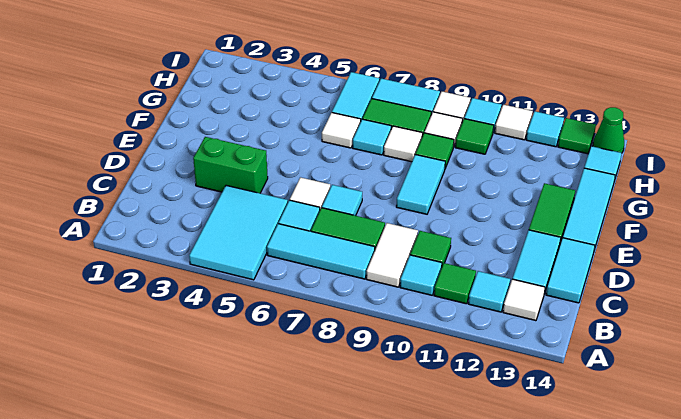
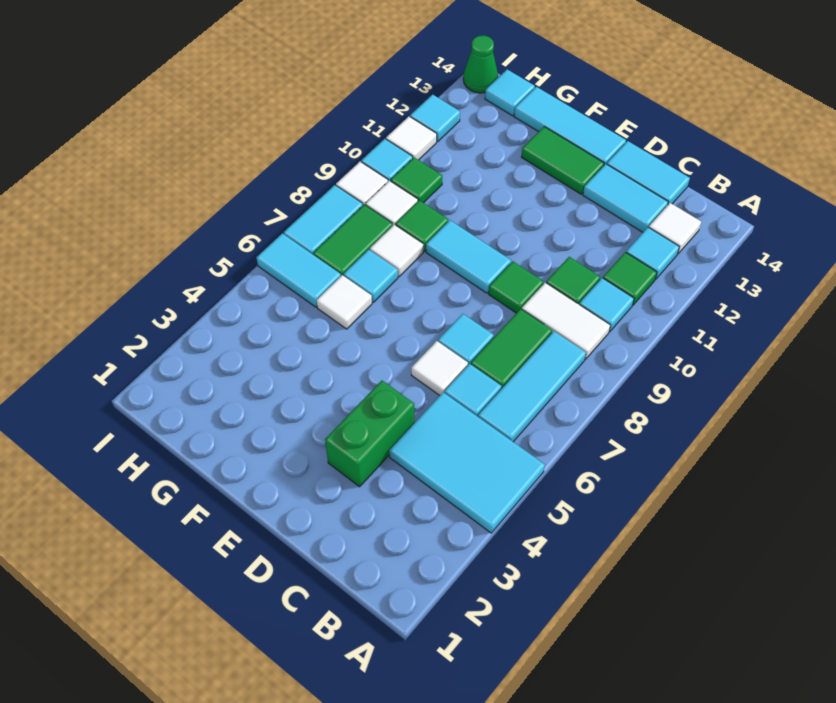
green tile I13 level 1 -> green tile D9 level 1

